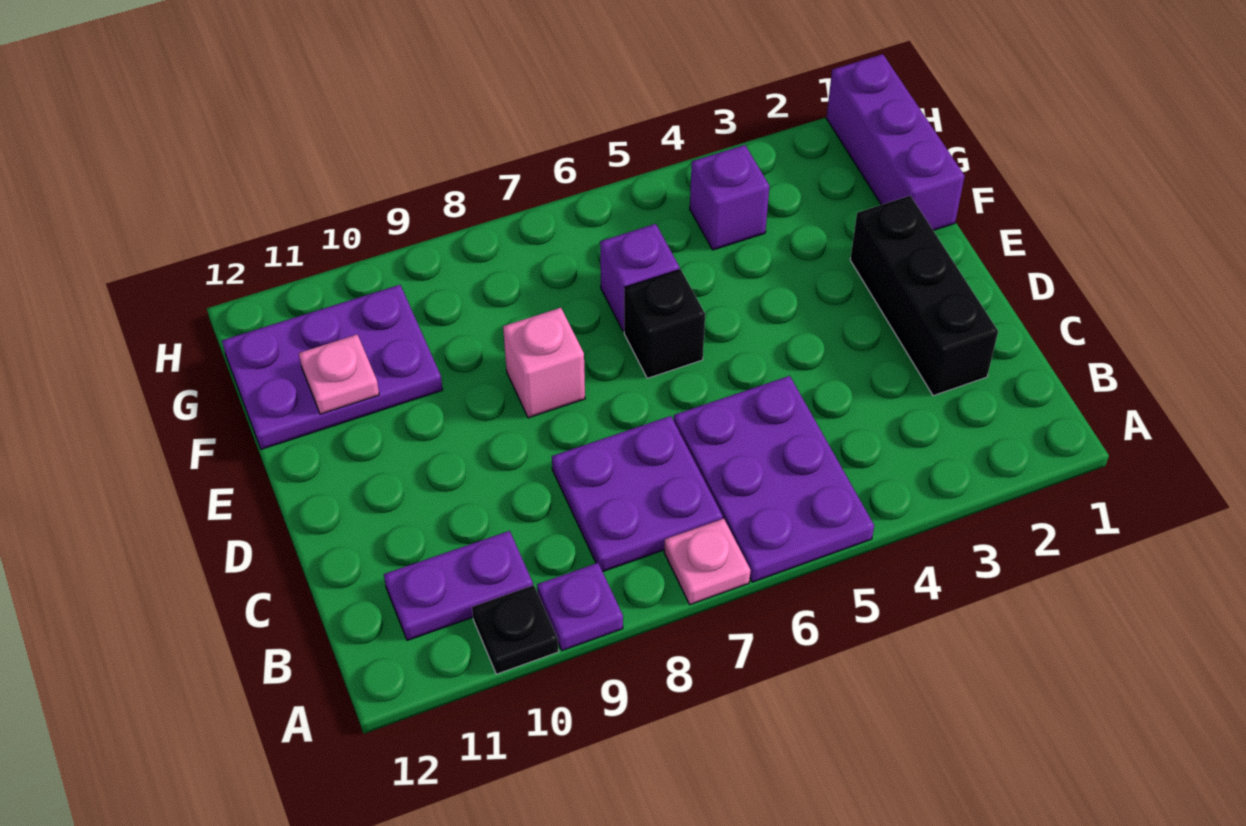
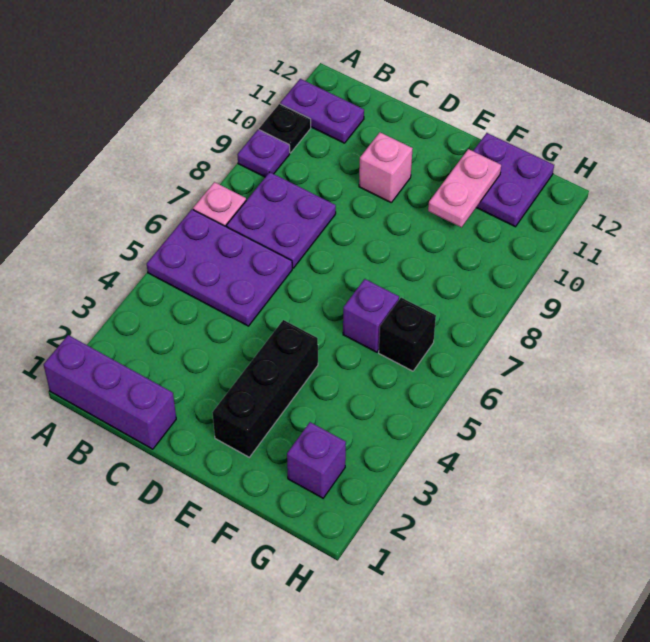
purple plate B10:B11 level 1 -> purple plate A11:B11 level 1
black brick C2:E2 level 1 -> black brick E2:E4 level 1
black brick E6 level 1 -> black brick G6 level 1
pink brick E8 level 1 -> pink brick D10 level 1
purple brick F1:H1 level 1 -> purple brick A1:C1 level 1
purple plate F10:G12 level 1 -> purple plate F11:G12 level 1
pink plate F11 level 2 -> pink plate F10:F11 level 2
purple brick G4 level 1 -> purple brick G2 level 1

